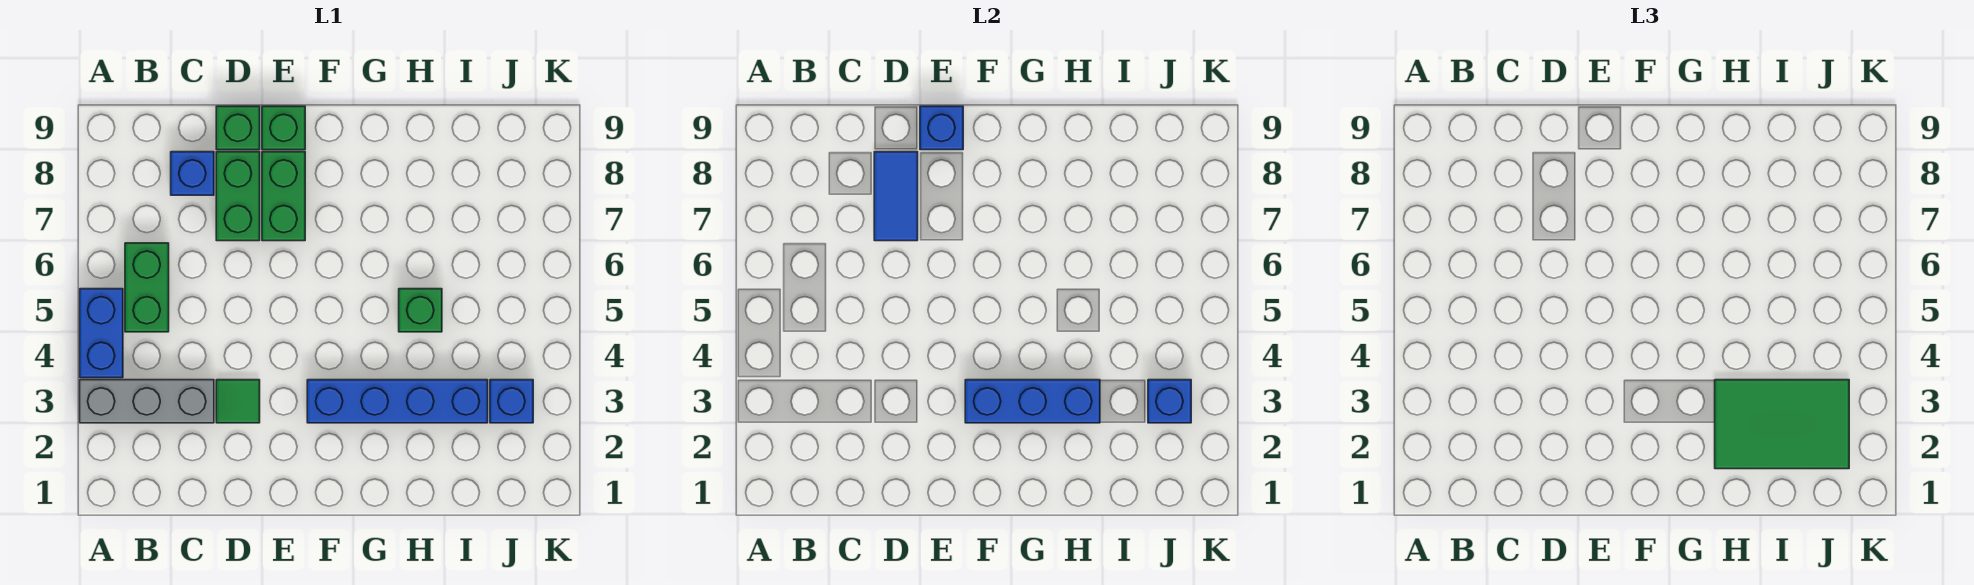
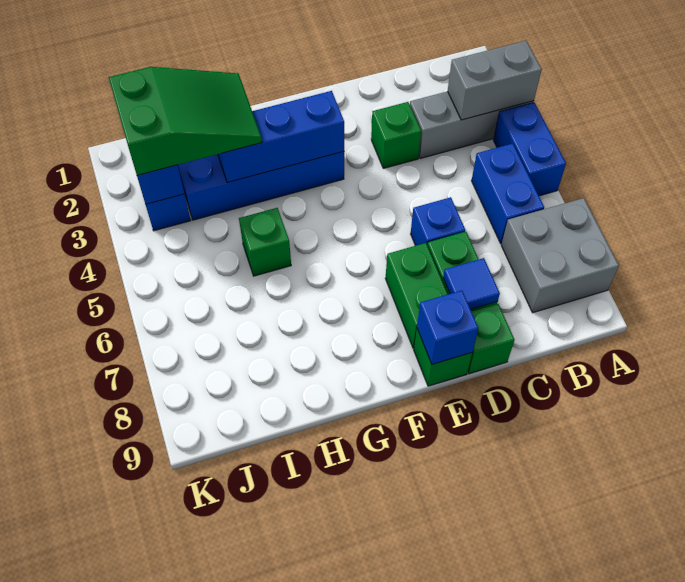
none -> grey brick A3:B3 level 2
none -> grey brick A7:B8 level 1
green brick B5:B6 level 1 -> blue brick B5:B6 level 1
blue brick C8 level 1 -> blue brick D6 level 1
green tile D3 level 1 -> green brick D3 level 1
blue tile D7:D8 level 2 -> blue tile D8 level 2
green tile H2:J3 level 3 -> green slope H2:J3 level 3 top J

